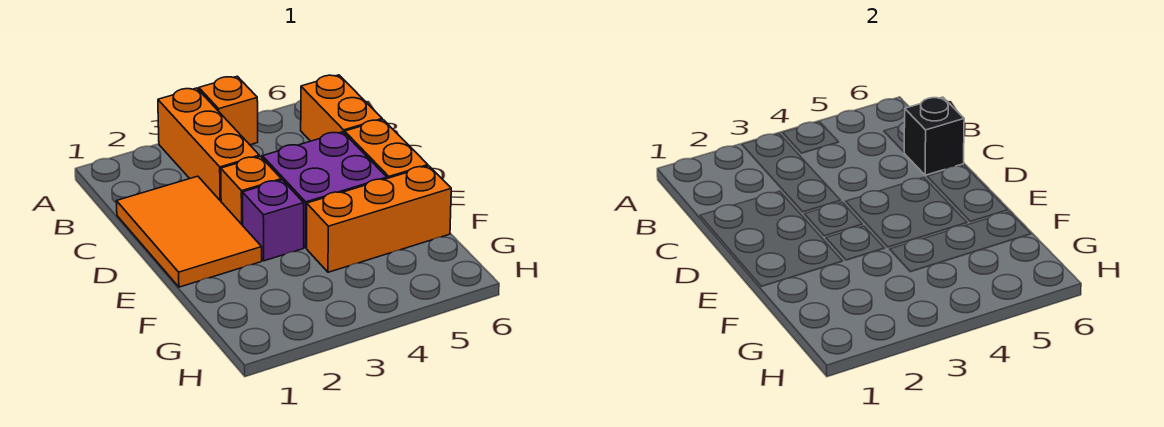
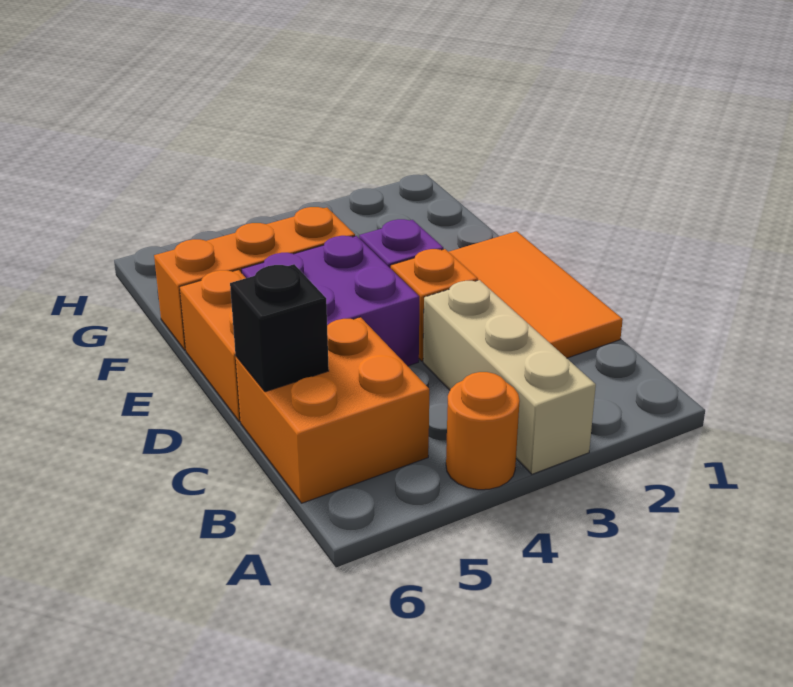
orange brick A3:C3 level 1 -> tan brick A3:C3 level 1
orange brick A4 level 1 -> orange round brick A4 level 1
orange brick B6:C6 level 1 -> orange brick B5:C6 level 1

